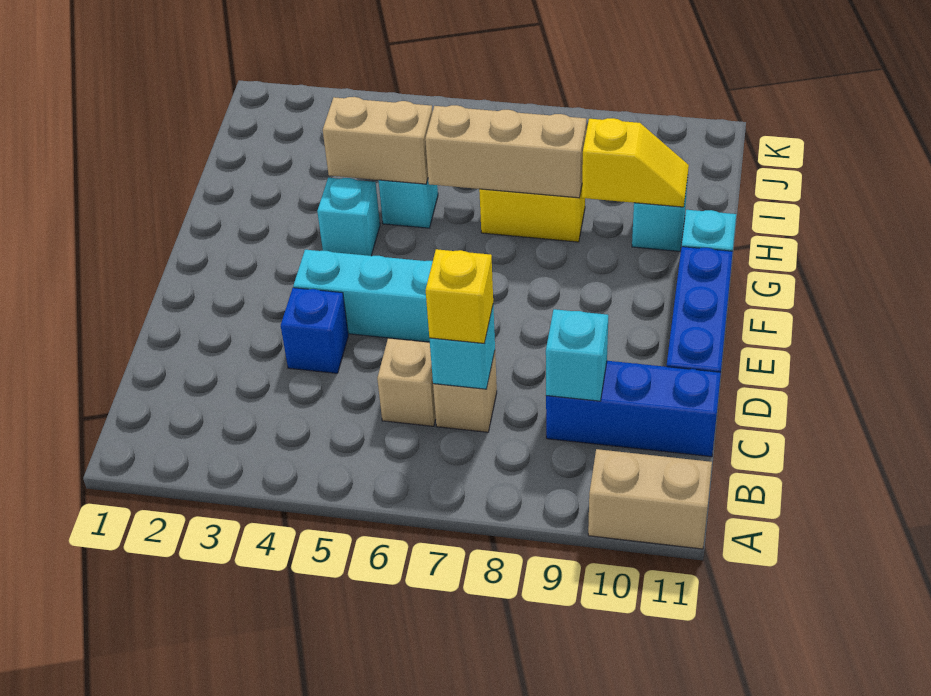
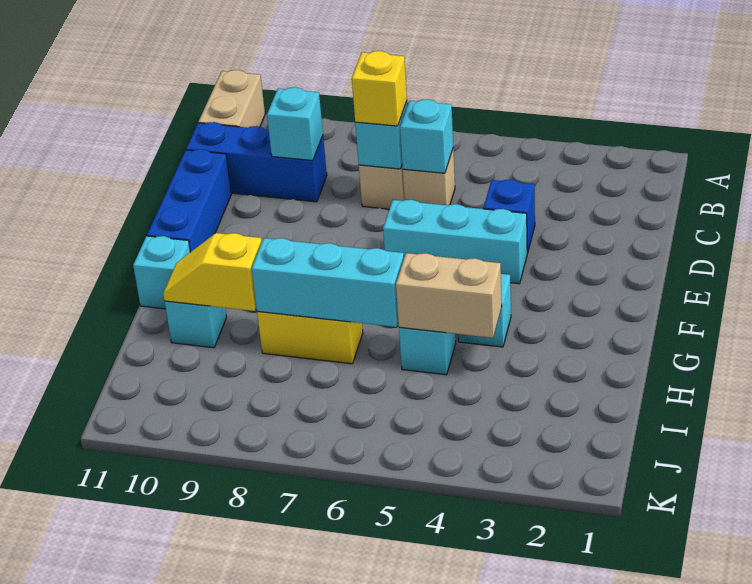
tan brick A10:A11 level 1 -> tan brick A11:B11 level 1
none -> cyan brick C6 level 2
tan brick H6:H8 level 2 -> cyan brick H6:H8 level 2

